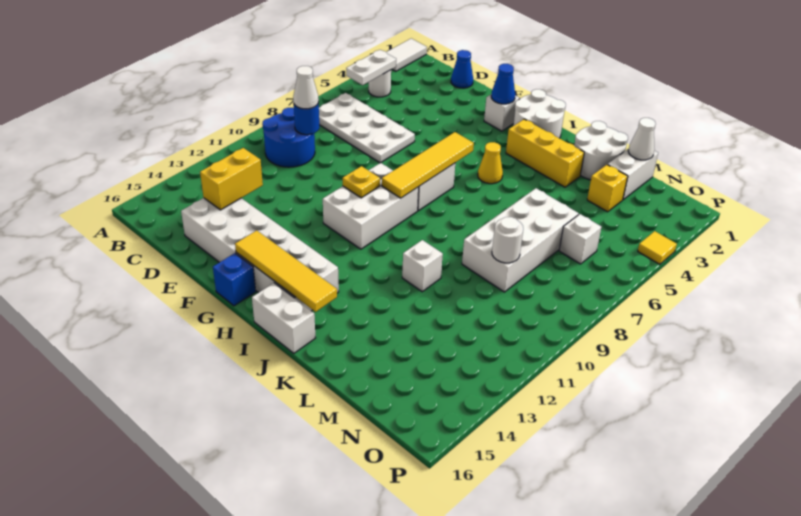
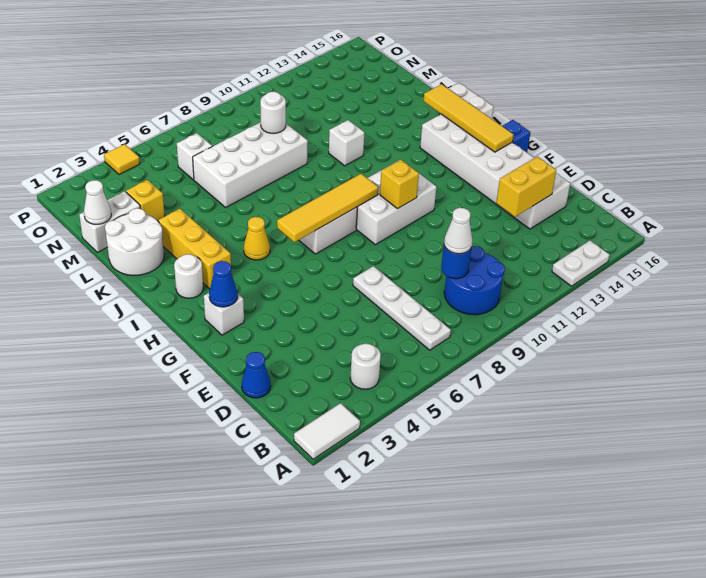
white plate B4:B5 level 2 -> white plate A13:A14 level 1
white plate B6:E7 level 1 -> white plate B7:E7 level 1
yellow plate G10 level 2 -> yellow brick G10 level 2
white round brick H1:I2 level 1 -> white round brick I2 level 1

